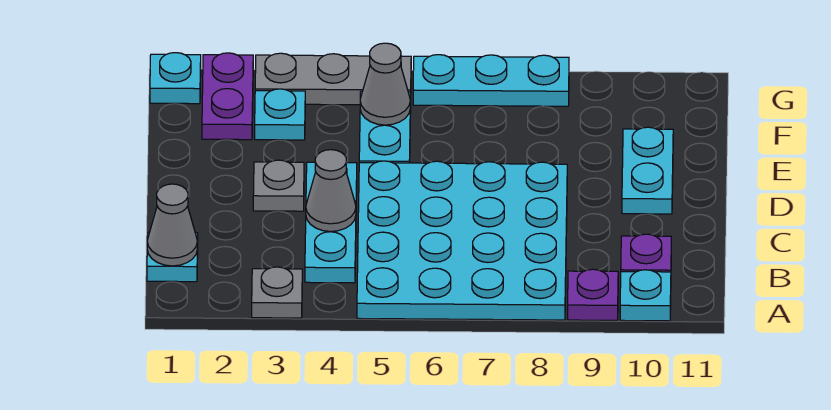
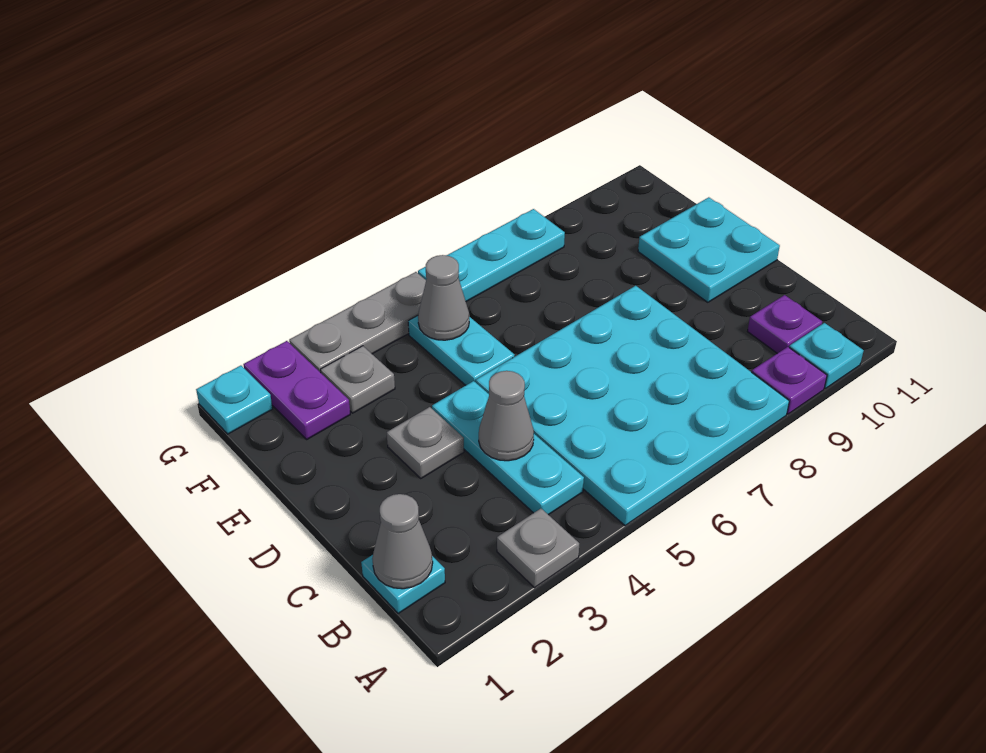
cyan plate D10:E10 level 1 -> cyan plate D10:E11 level 1
cyan plate F3 level 1 -> grey plate F3 level 1

